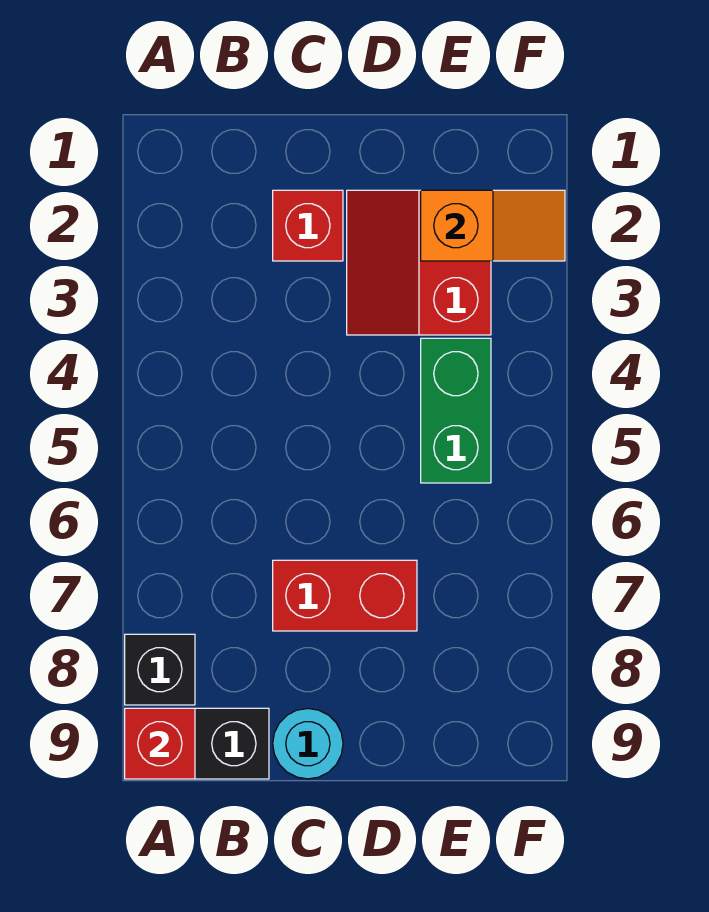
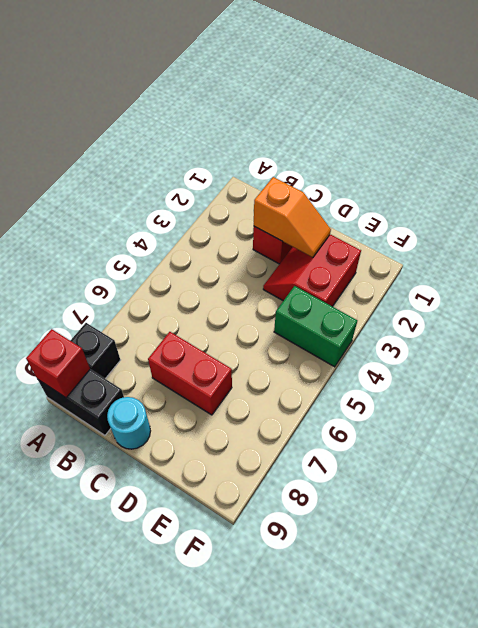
orange slope E2:F2 level 2 top E -> orange slope C2:D2 level 2 top C
green brick E4:E5 level 1 -> green brick E4:F4 level 1

